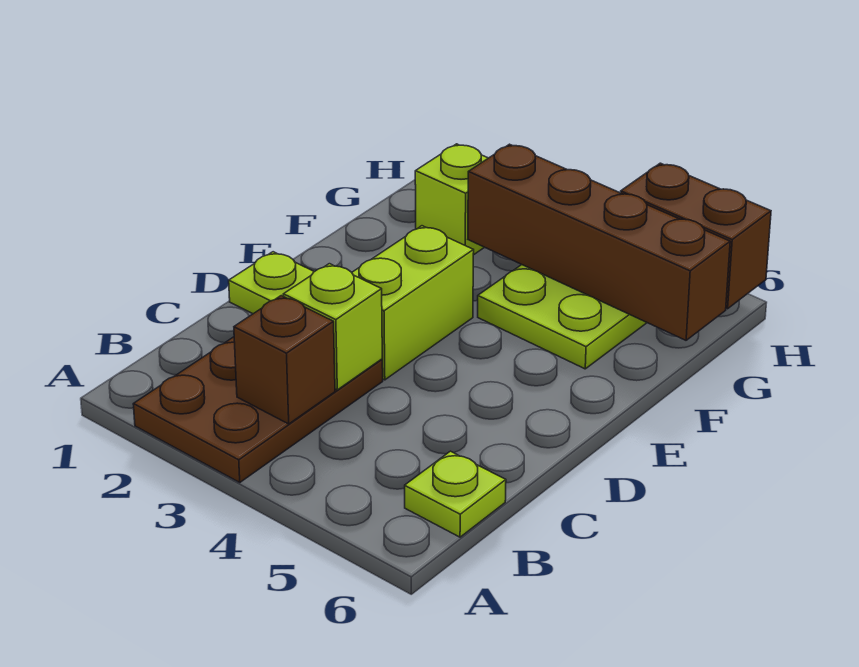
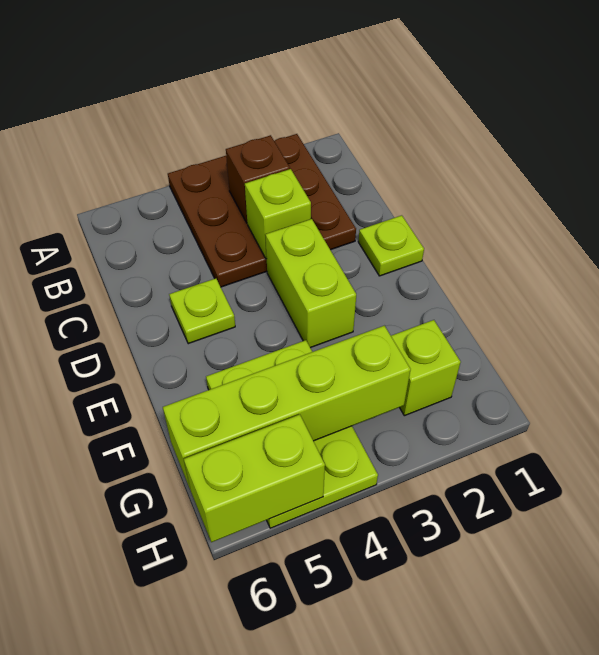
brown plate A2:C3 level 1 -> brown plate A2:C4 level 1
lime plate B6 level 1 -> lime plate D5 level 1
brown brick G3:G6 level 2 -> lime brick G3:G6 level 2
brown brick H5:H6 level 2 -> lime brick H5:H6 level 2

